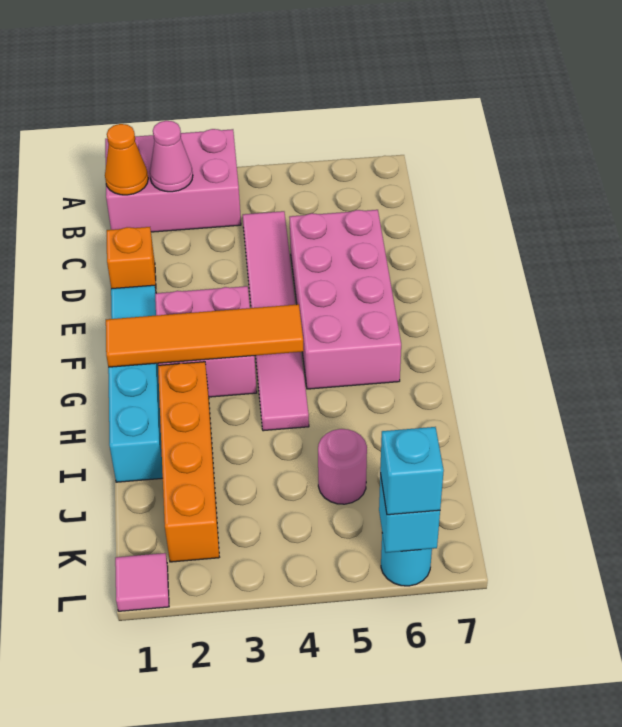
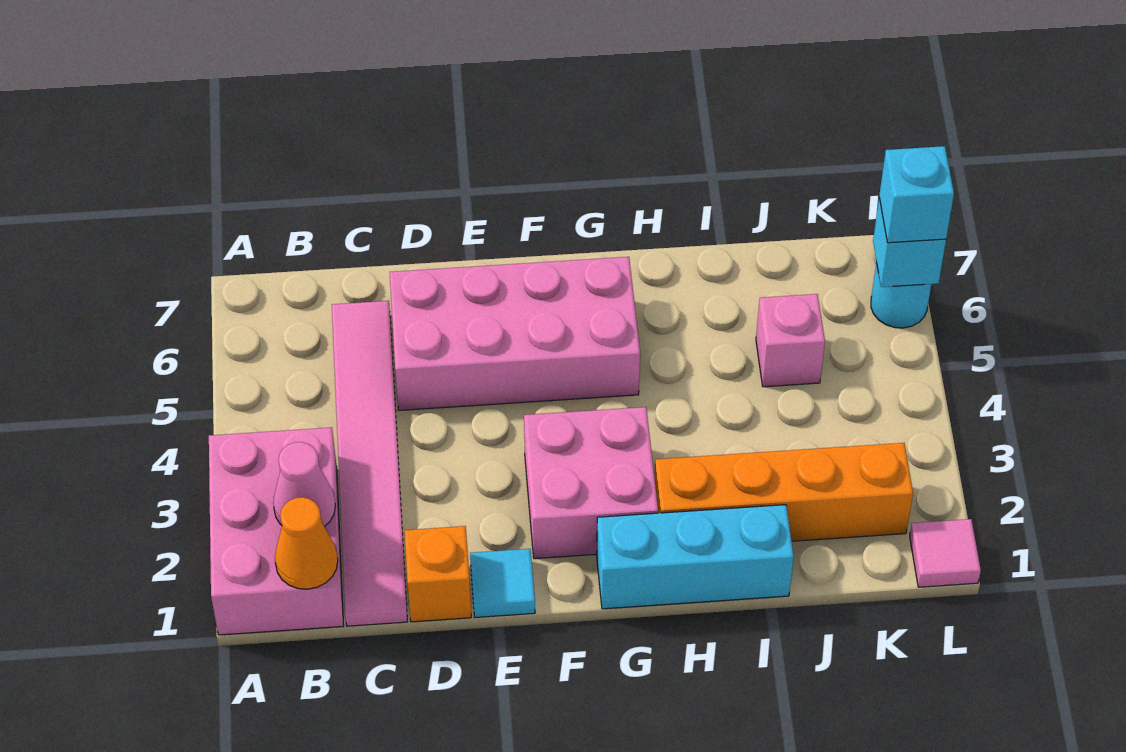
pink tile C4:H4 level 1 -> pink tile C1:C6 level 1
orange tile G1:G4 level 2 -> none
pink round brick J5 level 1 -> pink brick J5 level 1

